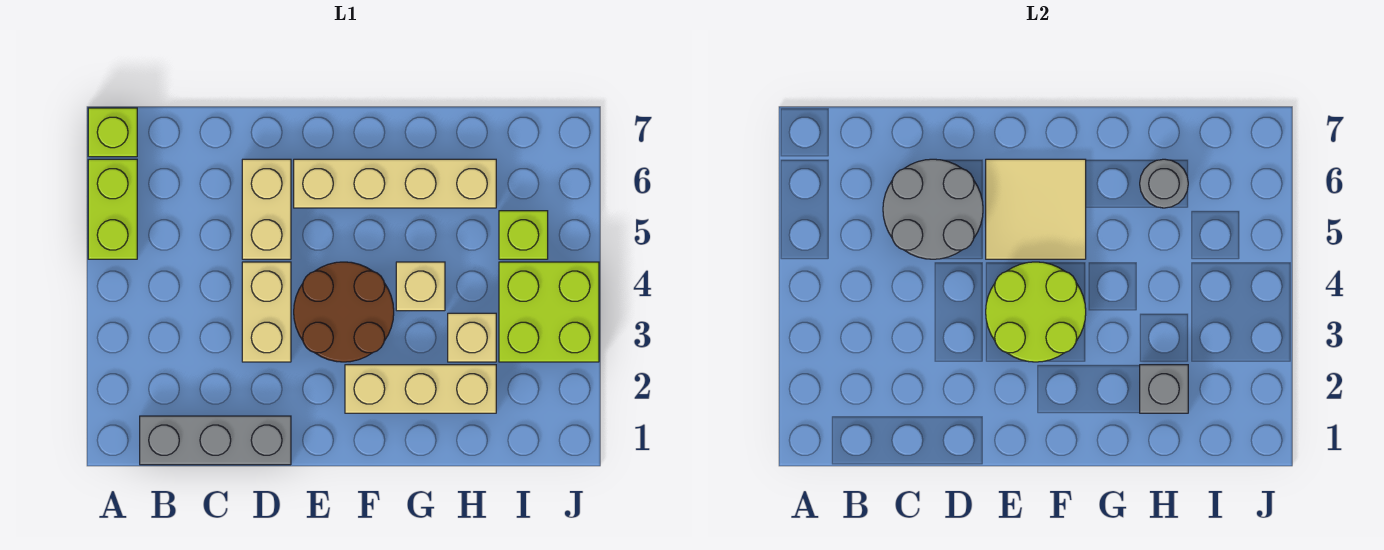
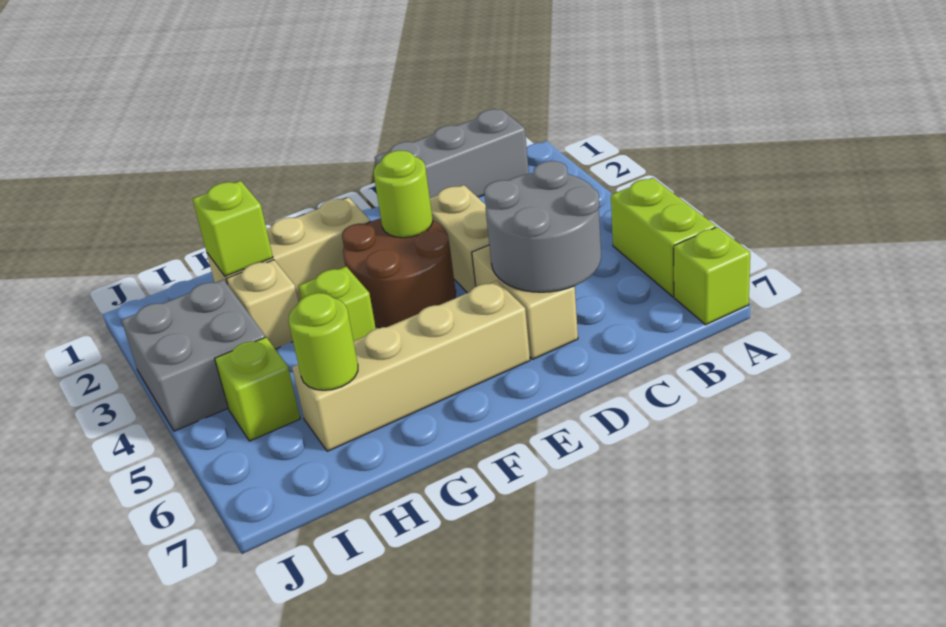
lime round brick E3:F4 level 2 -> lime round brick E3 level 2
tan tile E5:F6 level 2 -> none
tan brick G4 level 1 -> lime brick G4 level 1
grey brick H2 level 2 -> lime brick H2 level 2
grey round brick H6 level 2 -> lime round brick H6 level 2
lime brick I3:J4 level 1 -> grey brick I3:J4 level 1

